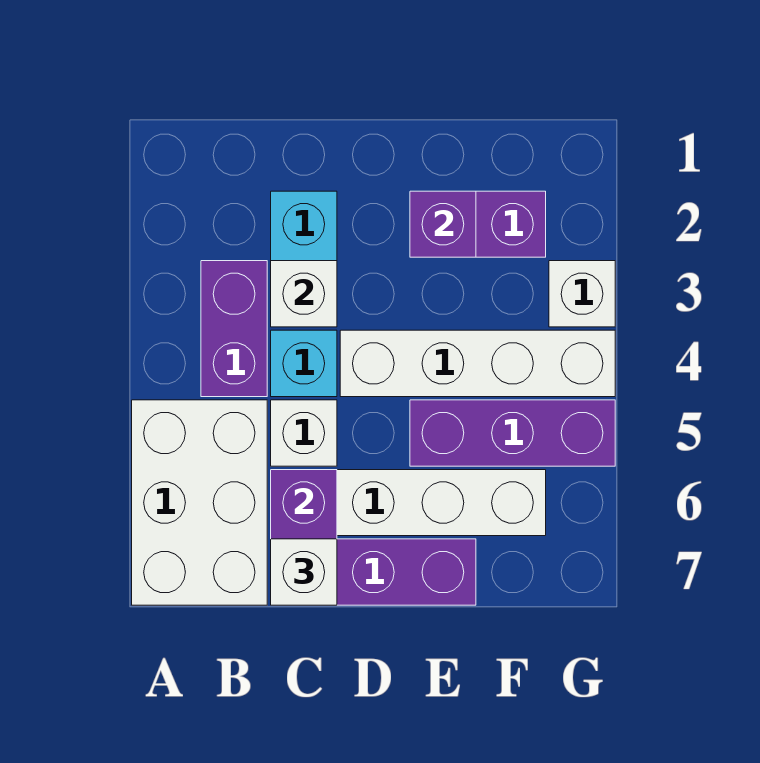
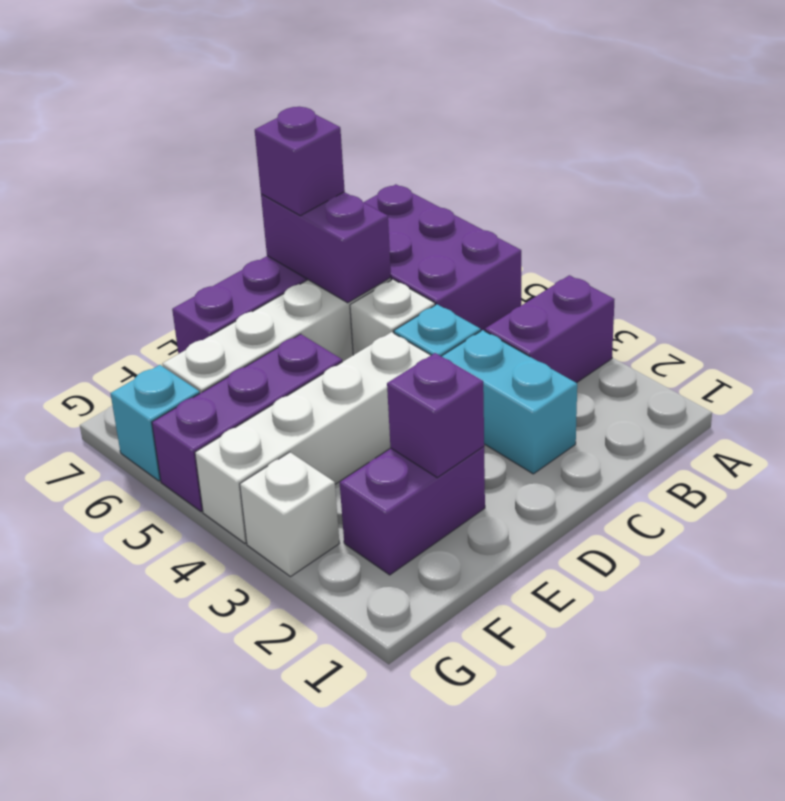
white brick A5:B7 level 1 -> purple brick A5:B7 level 1
purple brick B3:B4 level 1 -> purple brick A3:B3 level 1
white brick C3 level 2 -> none
white brick C7 level 3 -> purple brick C7 level 3
none -> cyan brick G6 level 1

